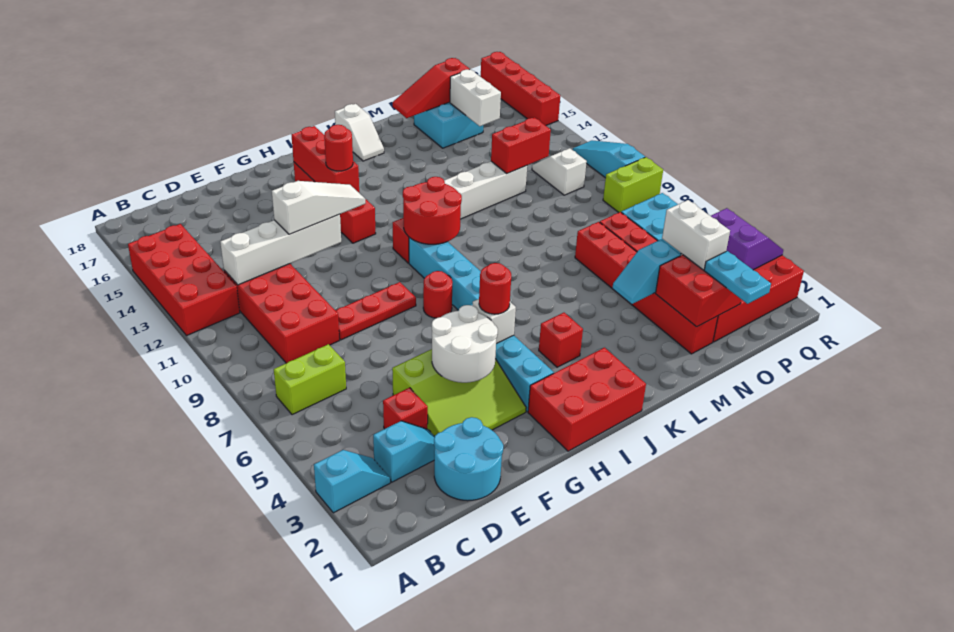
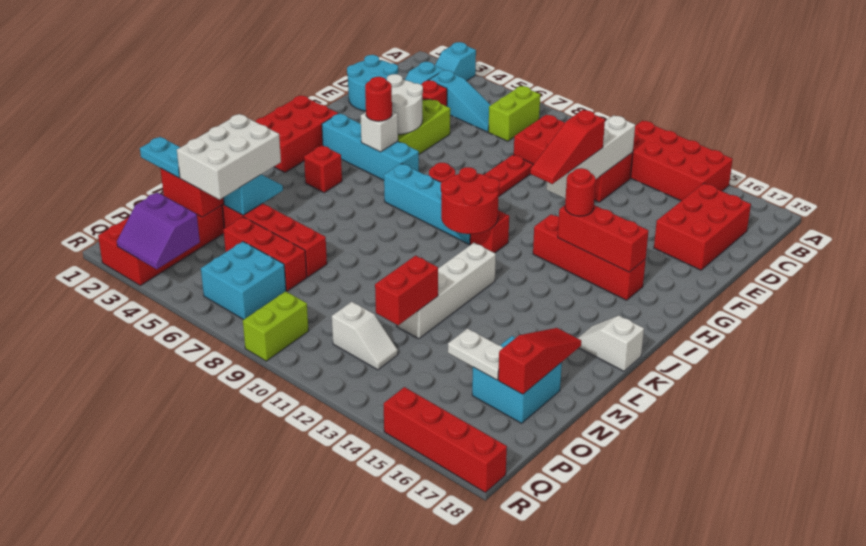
none -> red brick C16:E17 level 1
white slope E12:G12 level 3 top E -> red slope E12:G12 level 3 top E
white brick O3:O4 level 3 -> white brick M3:O4 level 3
white brick O15:O16 level 2 -> white plate O15:O16 level 2
cyan slope R10:R12 level 1 top 10 -> cyan slope C4:C6 level 1 top 4

